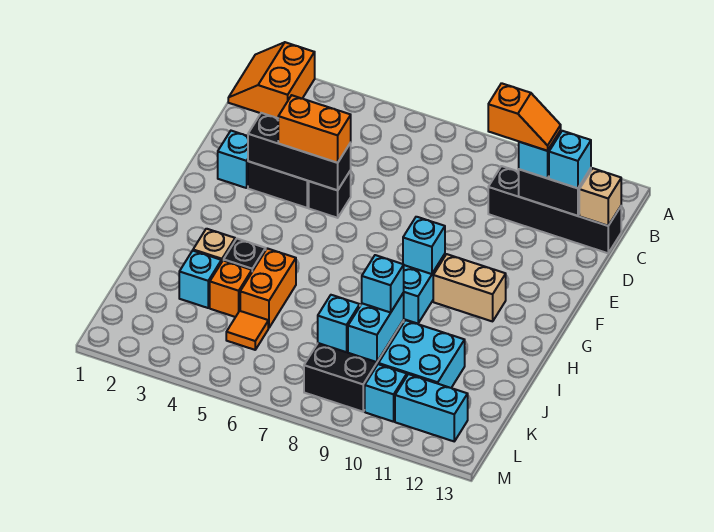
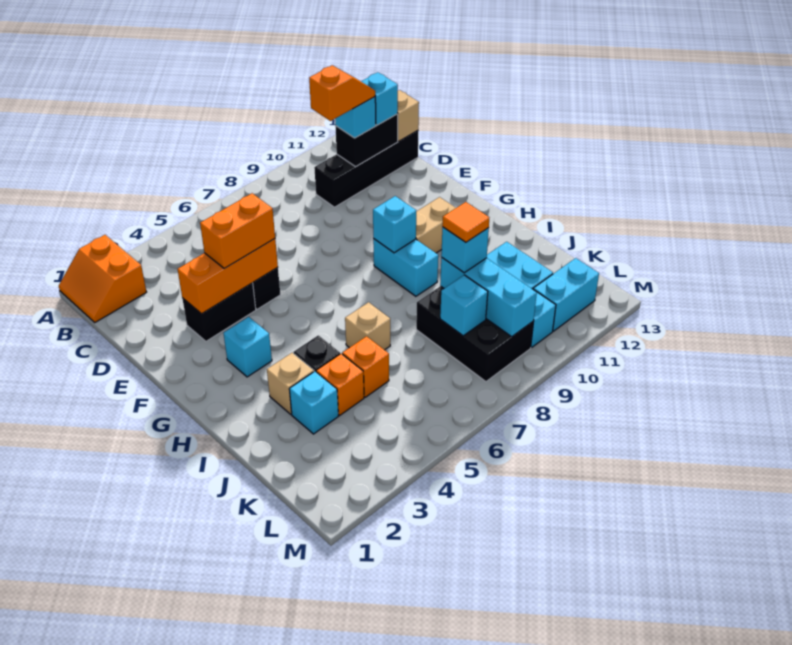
cyan brick E2 level 1 -> cyan brick G3 level 1
black brick E3:E5 level 2 -> orange brick E3:E5 level 2
orange brick I5:J5 level 1 -> orange brick J5 level 1
none -> tan brick I6 level 1
cyan brick J9:K9 level 2 -> cyan brick J9:L9 level 2
orange tile K5 level 1 -> orange tile J9 level 4

